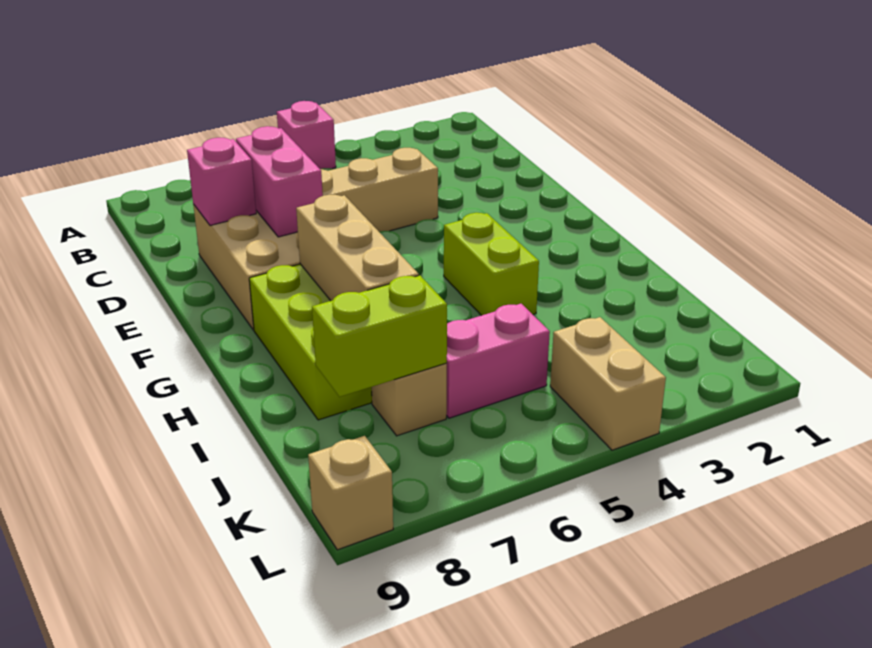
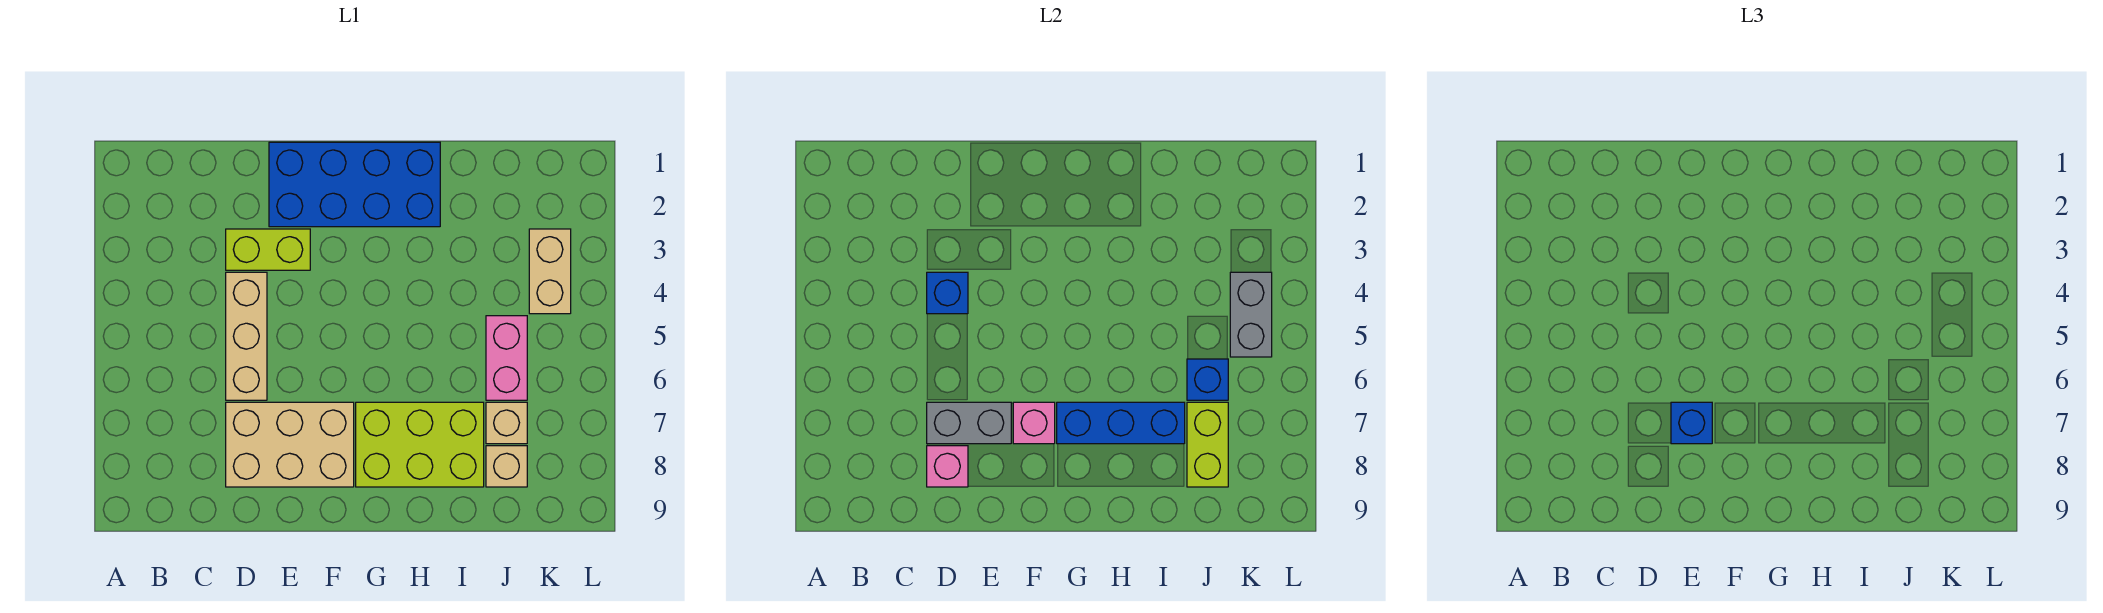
pink brick A5 level 1 -> pink brick F7 level 2
none -> blue brick D4 level 2
pink brick D7:E7 level 2 -> grey brick D7:E7 level 2
none -> blue brick E1:H2 level 1
none -> blue brick E7 level 3
lime brick G4:H4 level 1 -> lime brick D3:E3 level 1
tan brick G7:I7 level 2 -> blue brick G7:I7 level 2
none -> blue brick J6 level 2
tan brick K4:L4 level 1 -> tan brick K3:K4 level 1
none -> grey brick K4:K5 level 2
tan brick L9 level 1 -> tan brick J8 level 1

